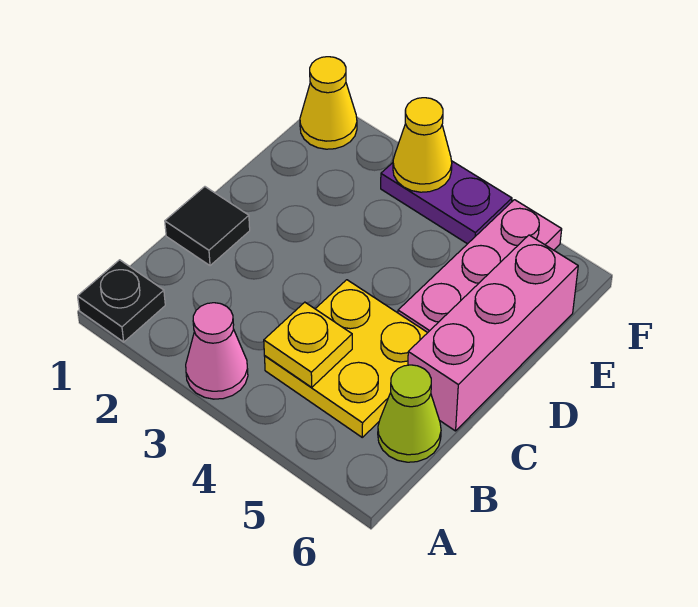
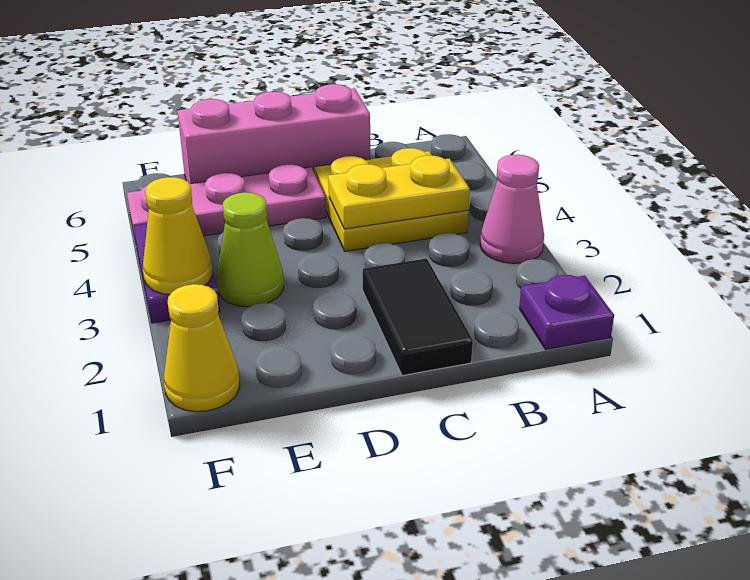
black plate A1 level 1 -> purple plate A1 level 1
yellow plate B4 level 2 -> yellow plate B4:C4 level 2
lime cone B6 level 1 -> lime cone E3 level 1
black tile C1 level 1 -> black tile C1:C2 level 1

